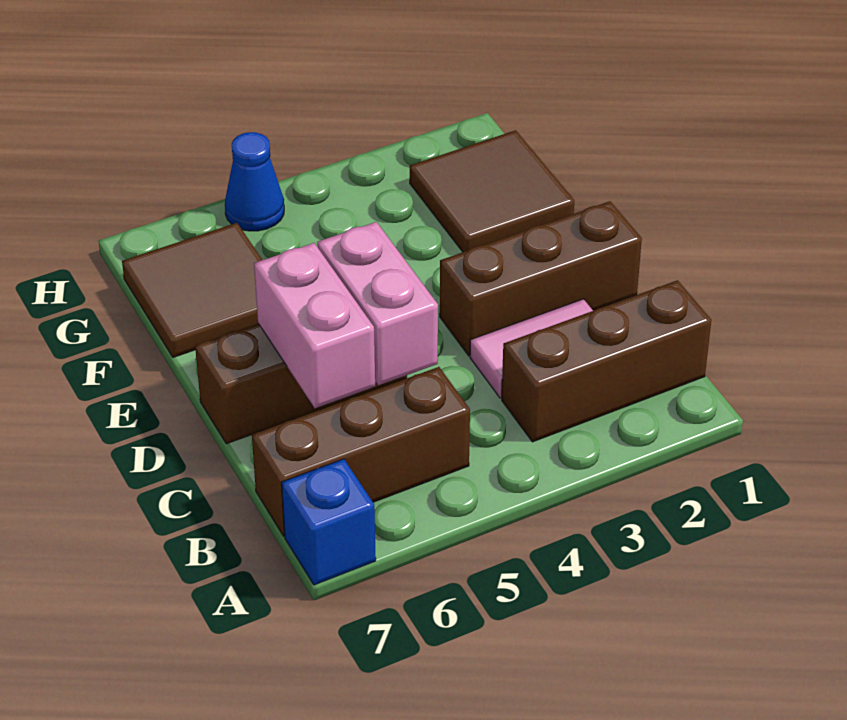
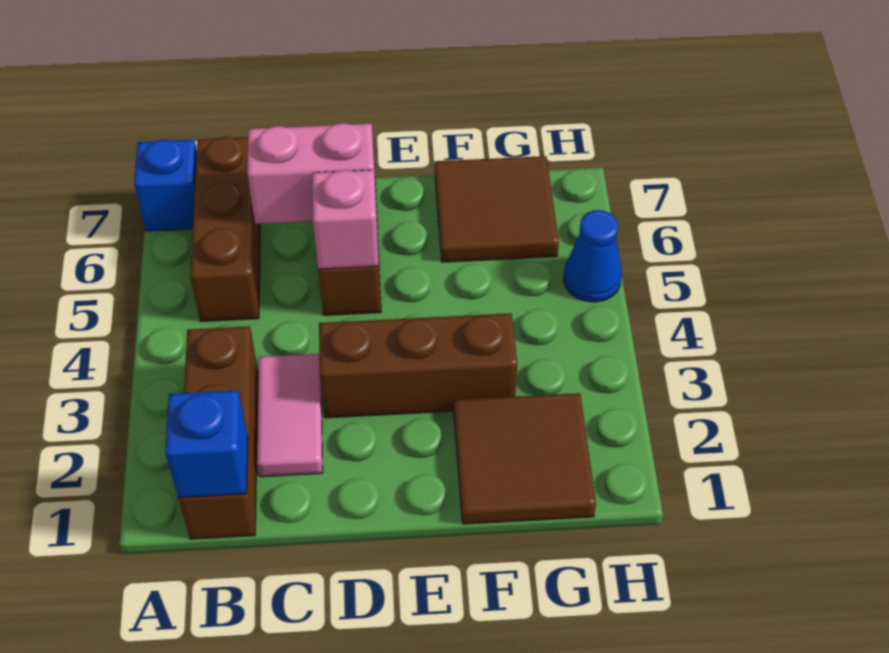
none -> blue brick B1 level 2
pink brick C5:D5 level 2 -> pink brick D5 level 2
brown brick D1:D3 level 1 -> brown brick D3:F3 level 1

